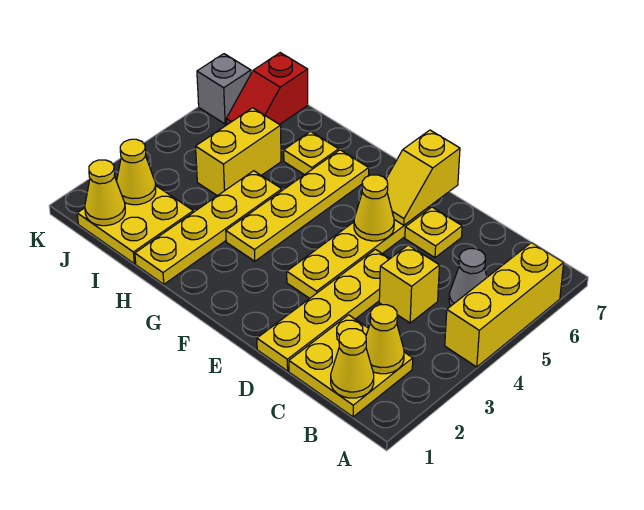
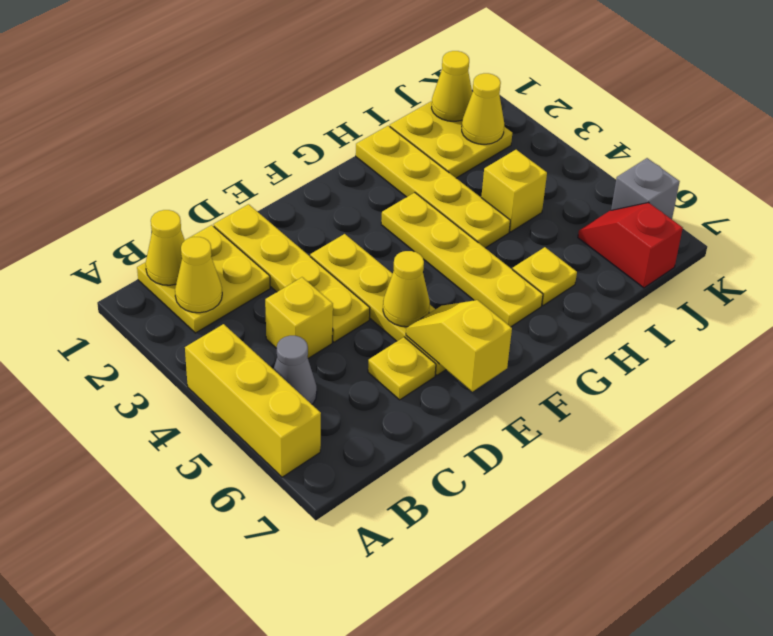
yellow brick I4:I5 level 1 -> yellow brick I4 level 1

